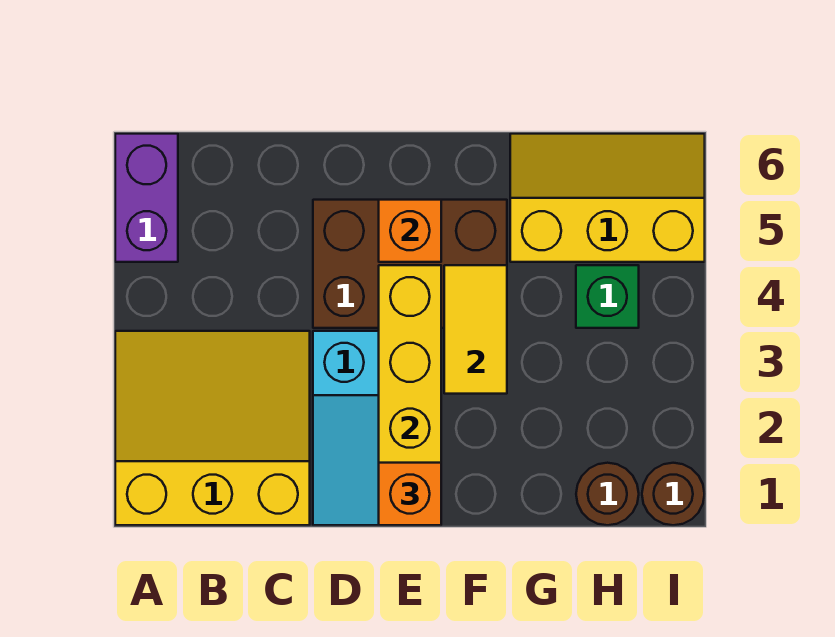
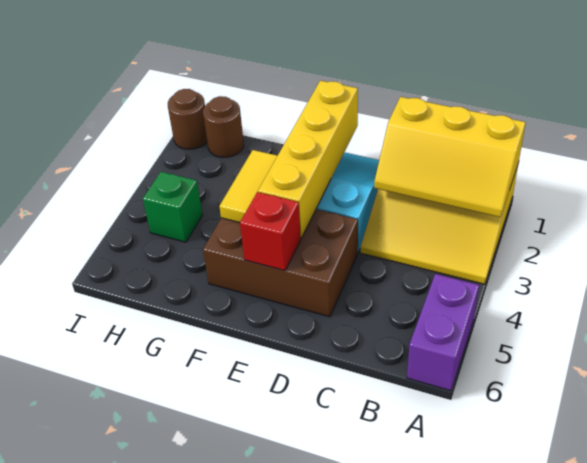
orange brick E1 level 3 -> none
orange brick E5 level 2 -> red brick E5 level 2
yellow slope G5:I6 level 1 top 5 -> yellow slope A1:C2 level 2 top 1

